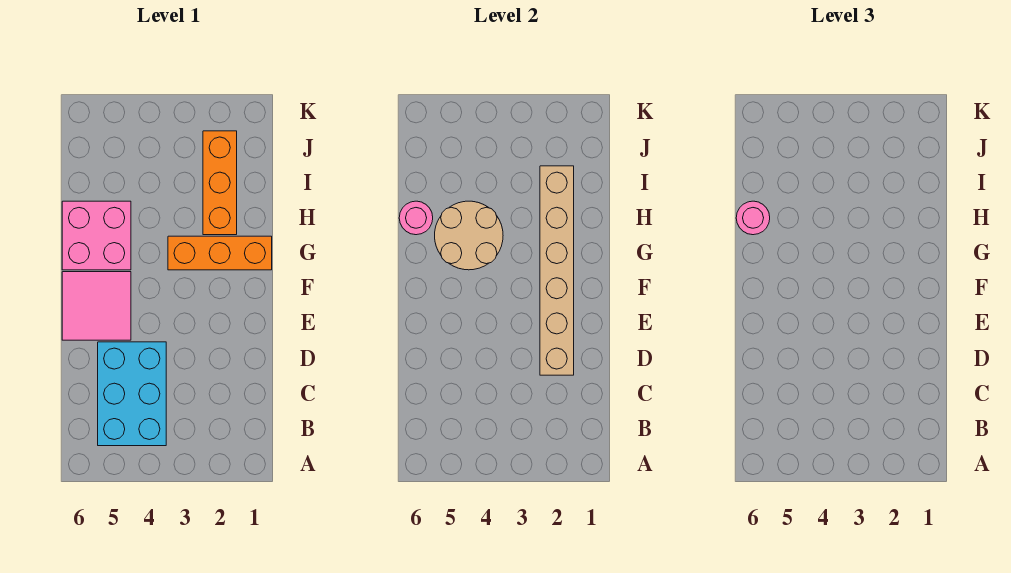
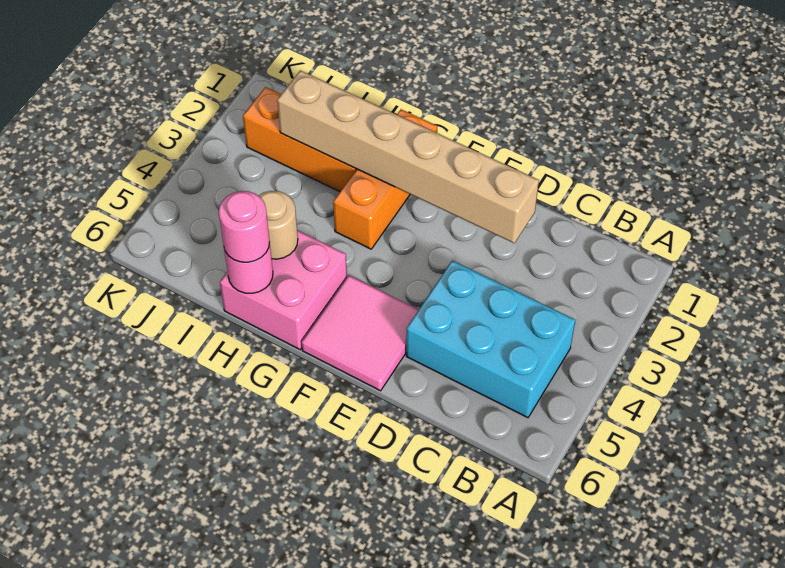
tan round brick G4:H5 level 2 -> tan round brick H5 level 2

